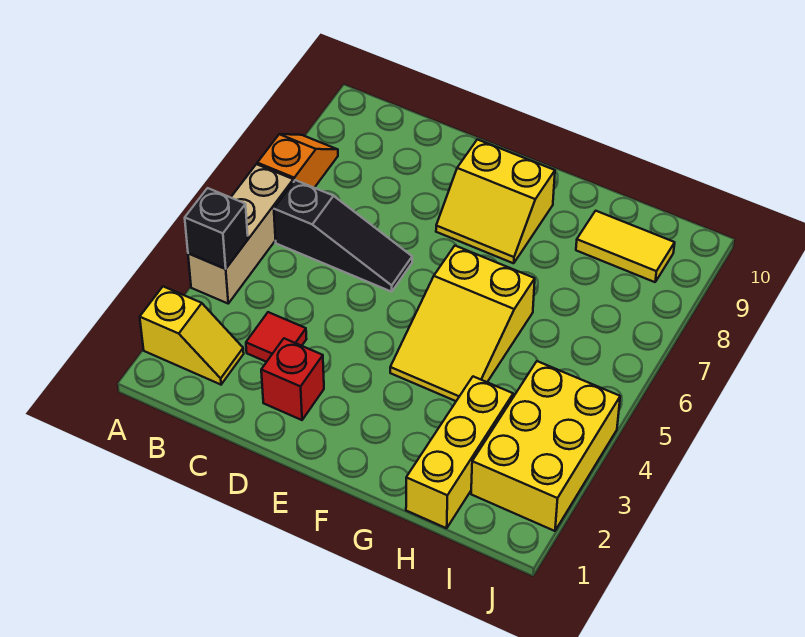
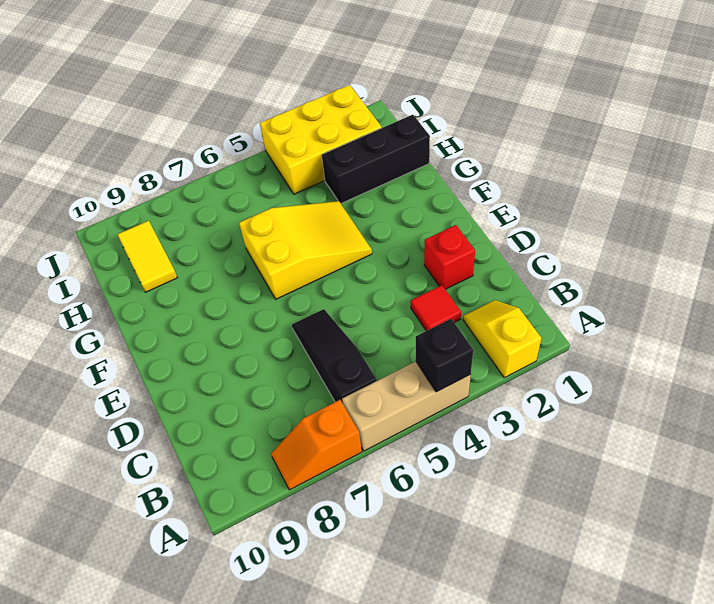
yellow slope E8:F9 level 1 top 9 -> none
yellow brick H1:H3 level 1 -> black brick H1:H3 level 1

